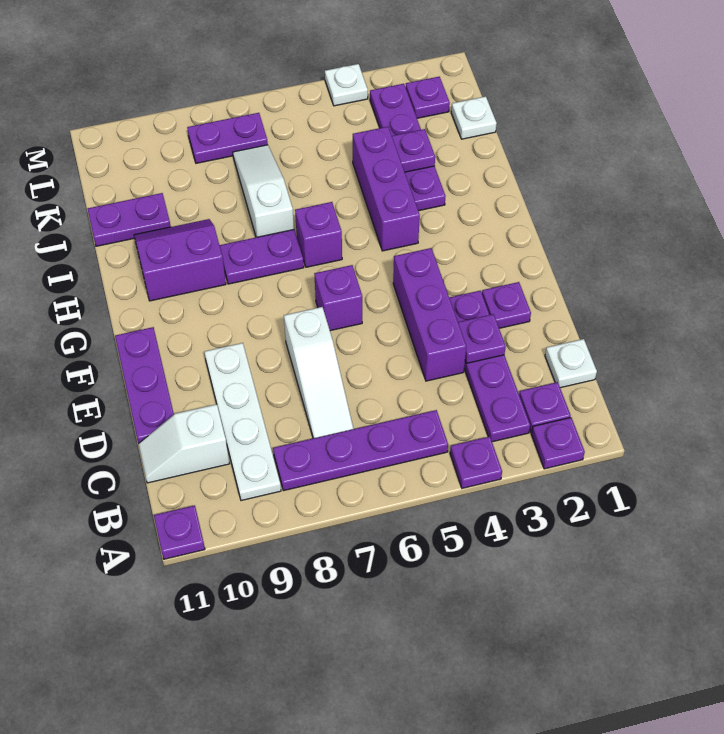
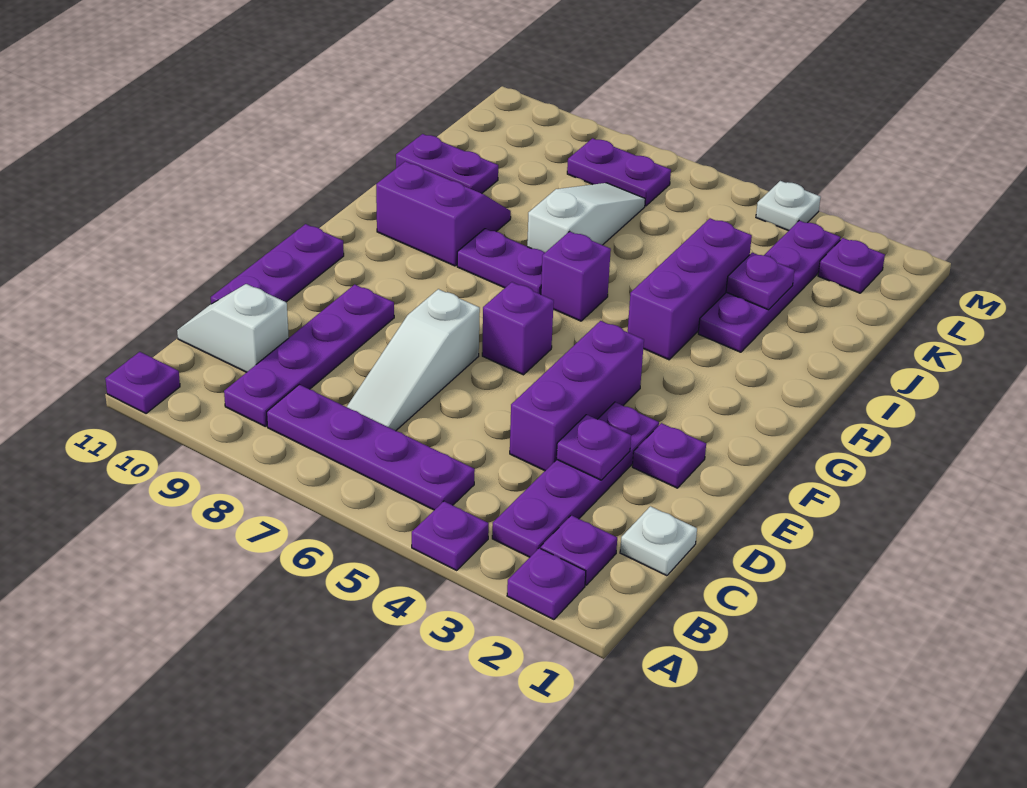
white plate B9:E9 level 1 -> purple plate B9:E9 level 1
white plate K1 level 1 -> none

